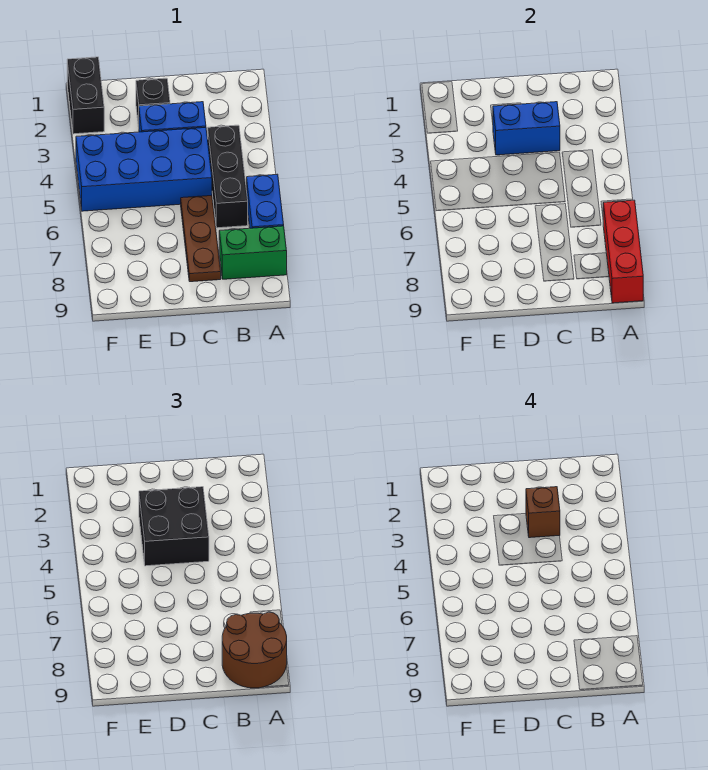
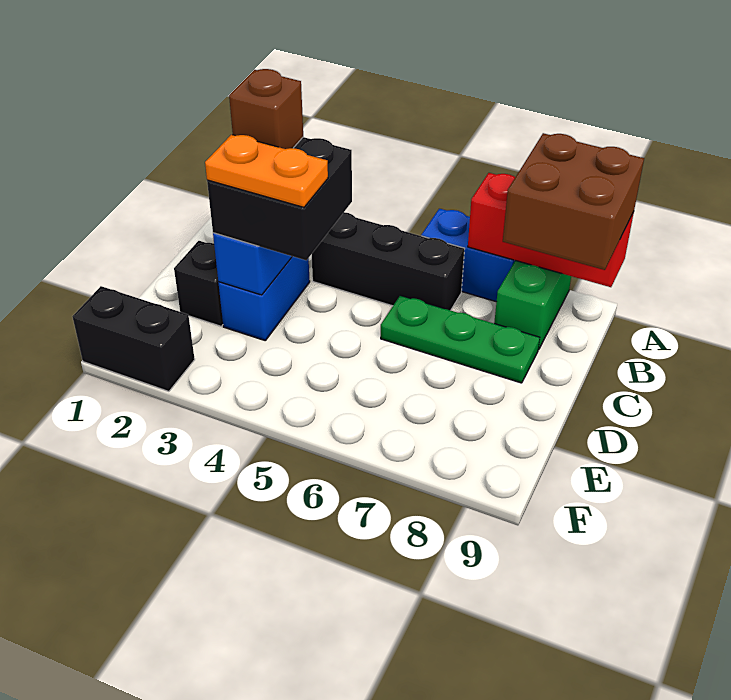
brown round brick A8:B9 level 3 -> brown brick A8:B9 level 3
blue brick C4:F5 level 1 -> none
brown plate C6:C8 level 1 -> green plate C6:C8 level 1
none -> orange plate D3:D4 level 4

